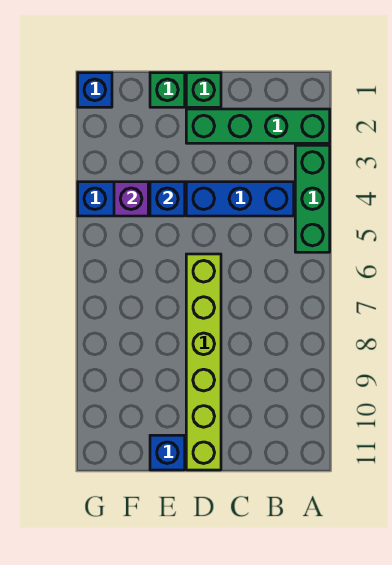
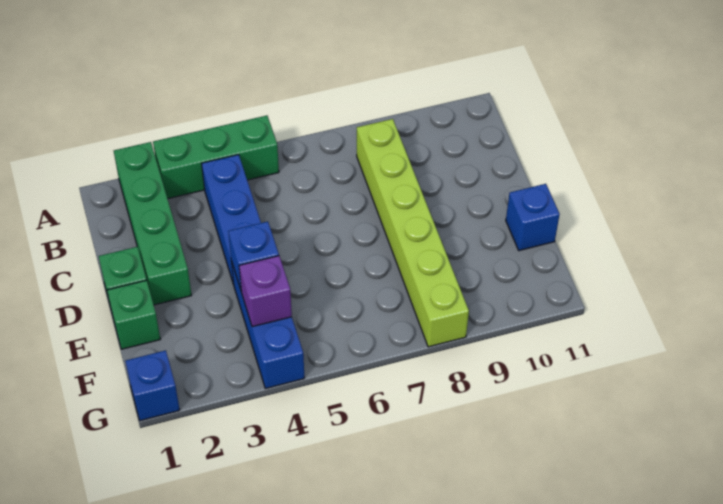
lime brick D6:D11 level 1 -> lime brick B8:G8 level 1

